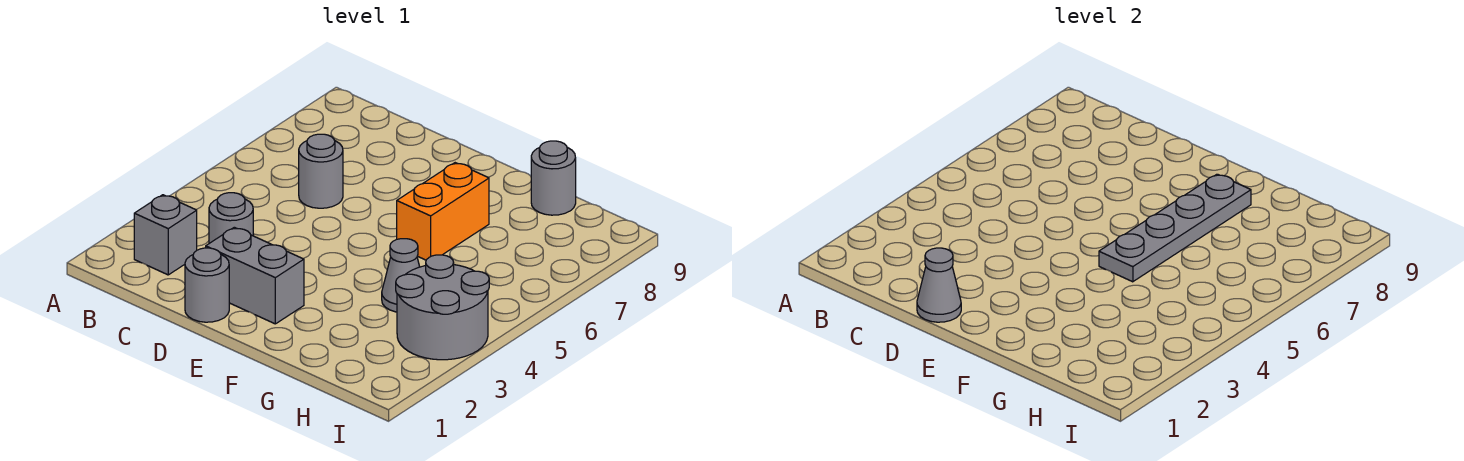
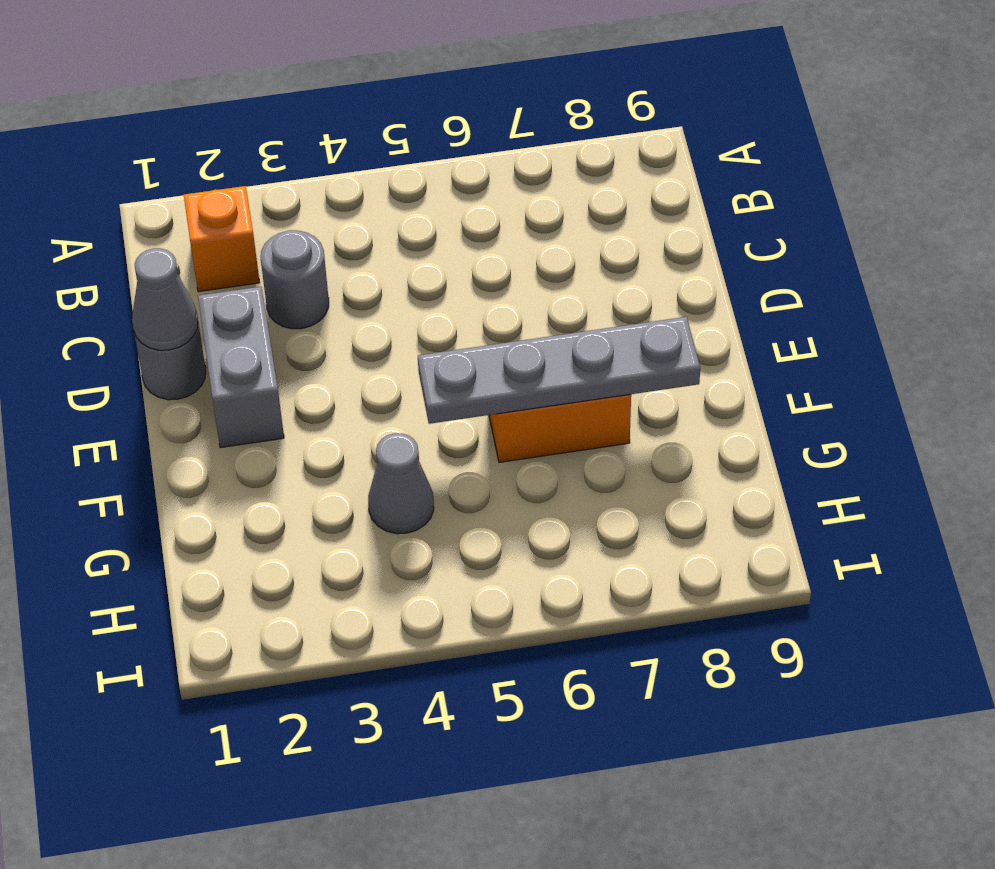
grey brick B2 level 1 -> orange brick B2 level 1
grey round brick C6 level 1 -> none
grey round brick G9 level 1 -> none
grey round brick H3:I4 level 1 -> none

